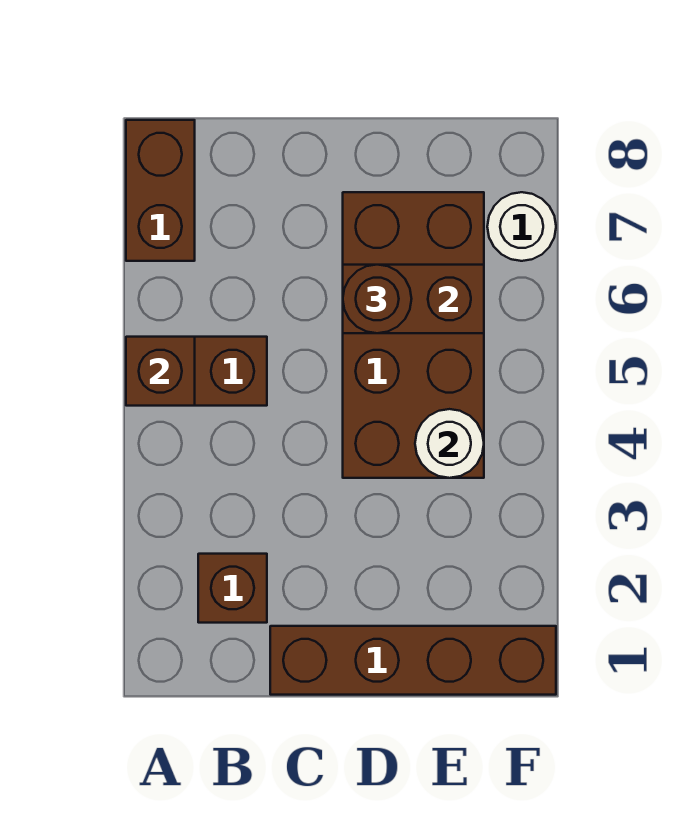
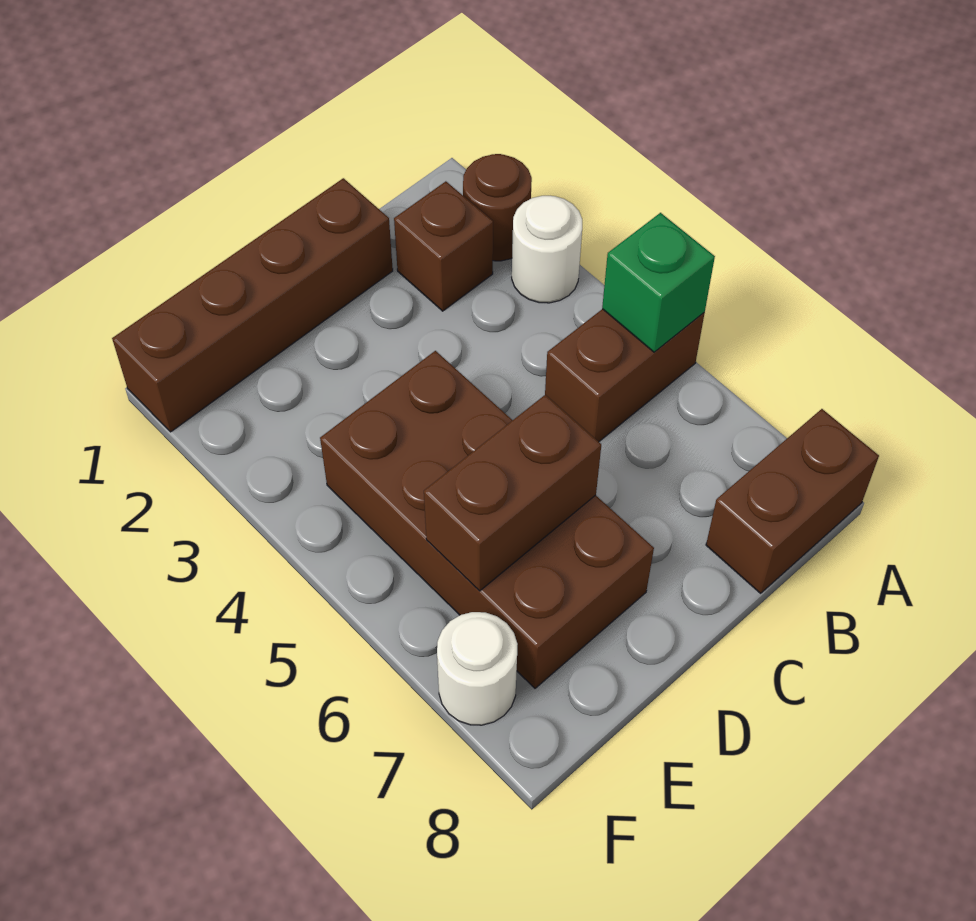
brown brick A5 level 2 -> green brick A5 level 2
brown brick A7:A8 level 1 -> brown brick A8:B8 level 1
brown round brick D6 level 3 -> brown round brick A2 level 1
white round brick E4 level 2 -> white round brick A3 level 1

